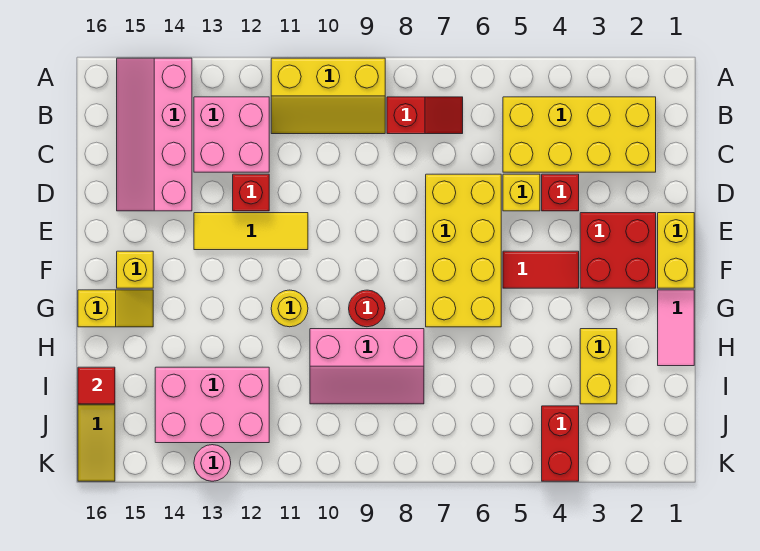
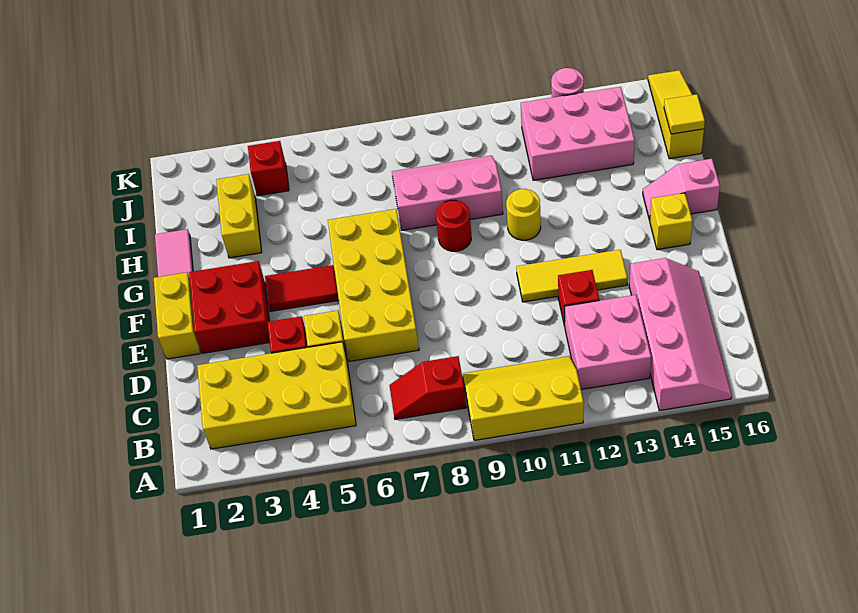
yellow slope G15:G16 level 1 top 16 -> pink slope G15:G16 level 1 top 16
red tile I16 level 2 -> yellow tile I16 level 2
red brick J4:K4 level 1 -> red brick J4 level 1

